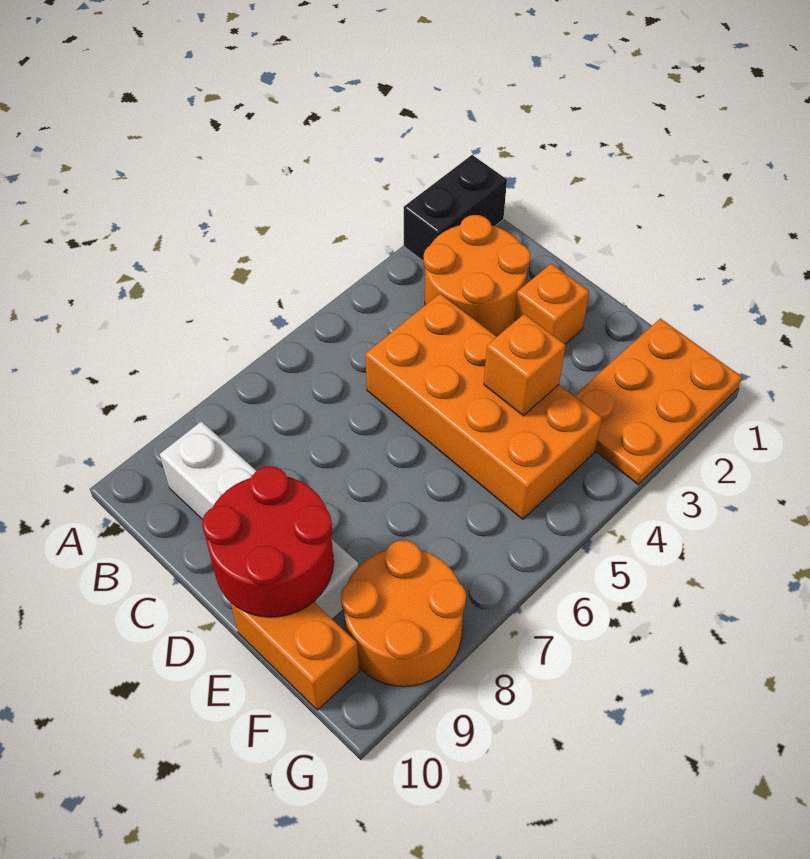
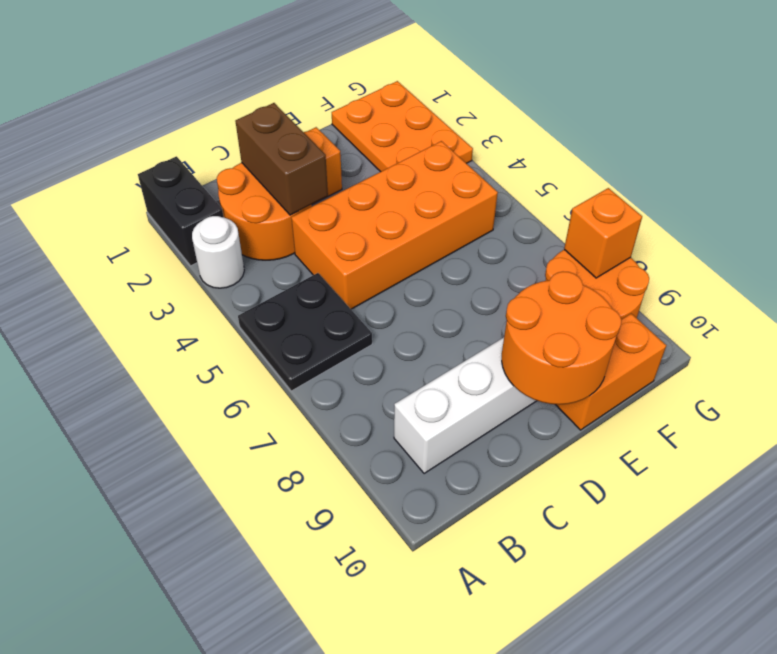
none -> white round brick A3 level 1
none -> black plate A5:B6 level 1
none -> brown brick C2:C3 level 2
red round brick D9:E10 level 2 -> orange round brick D9:E10 level 2
orange brick E4 level 2 -> orange brick G8 level 2

